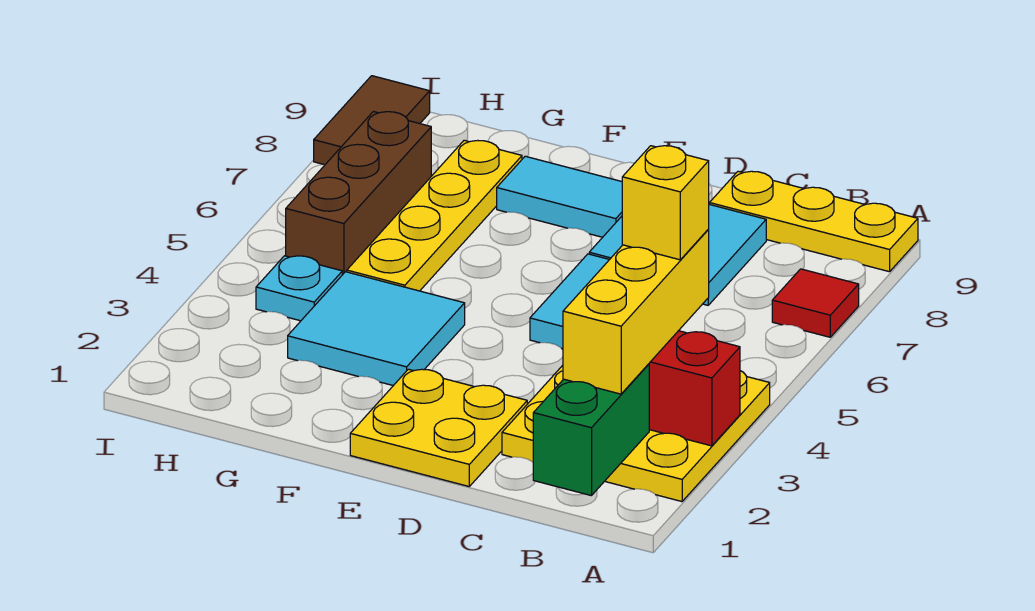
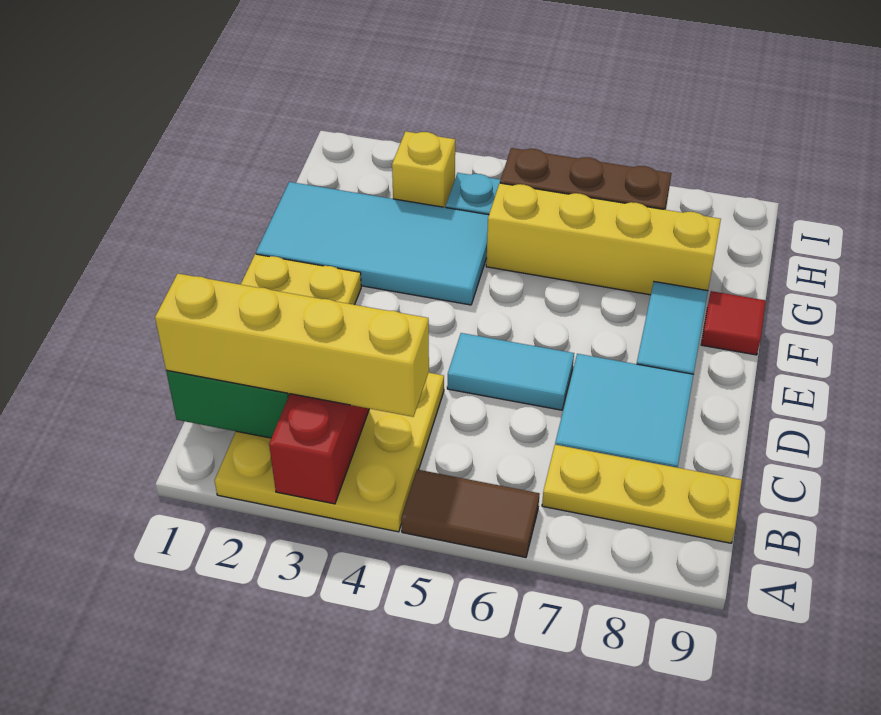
red tile A7 level 1 -> red tile F9 level 1
yellow plate A9:C9 level 1 -> yellow plate B7:B9 level 1
yellow brick B2:B4 level 3 -> yellow brick B1:B4 level 3
yellow brick B4 level 4 -> yellow brick H3 level 1
cyan tile F3:G4 level 1 -> cyan tile F1:G4 level 1
yellow plate G5:G8 level 1 -> yellow brick G5:G8 level 1
brown tile I8:I9 level 1 -> brown tile A5:A6 level 1

